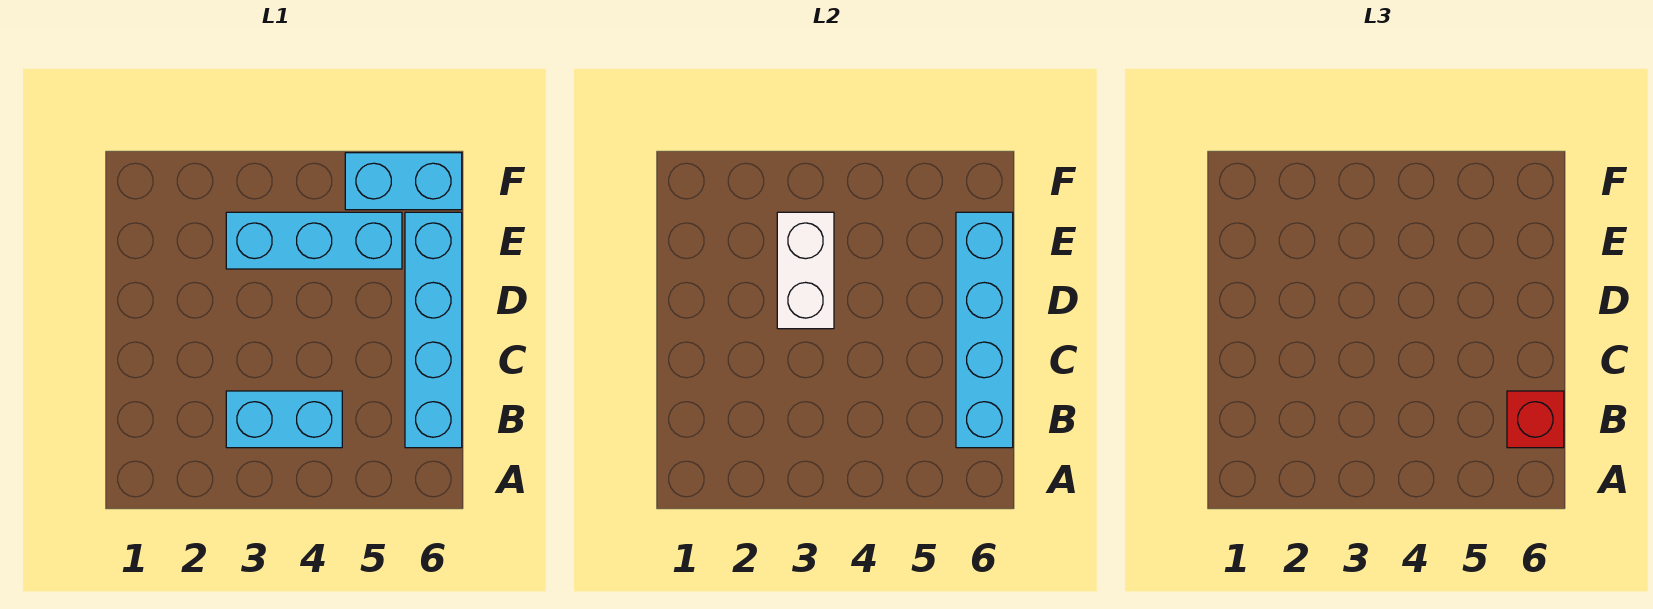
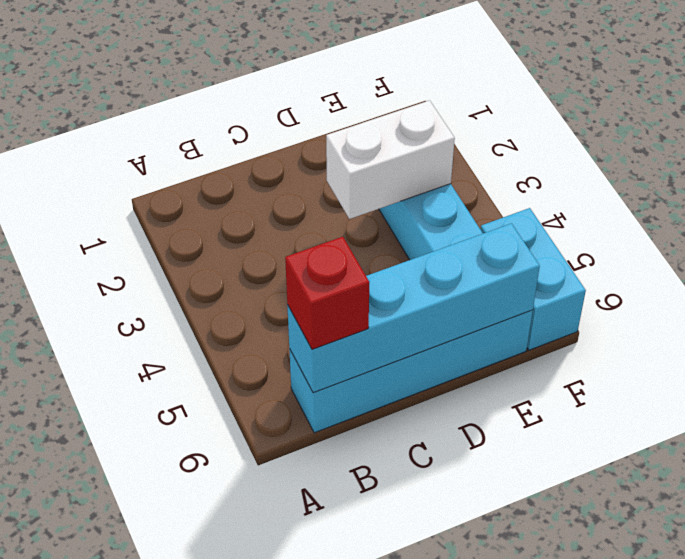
cyan brick B3:B4 level 1 -> none

